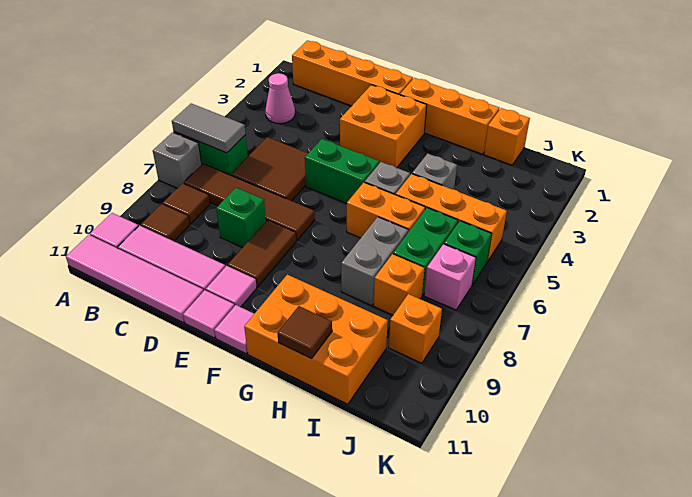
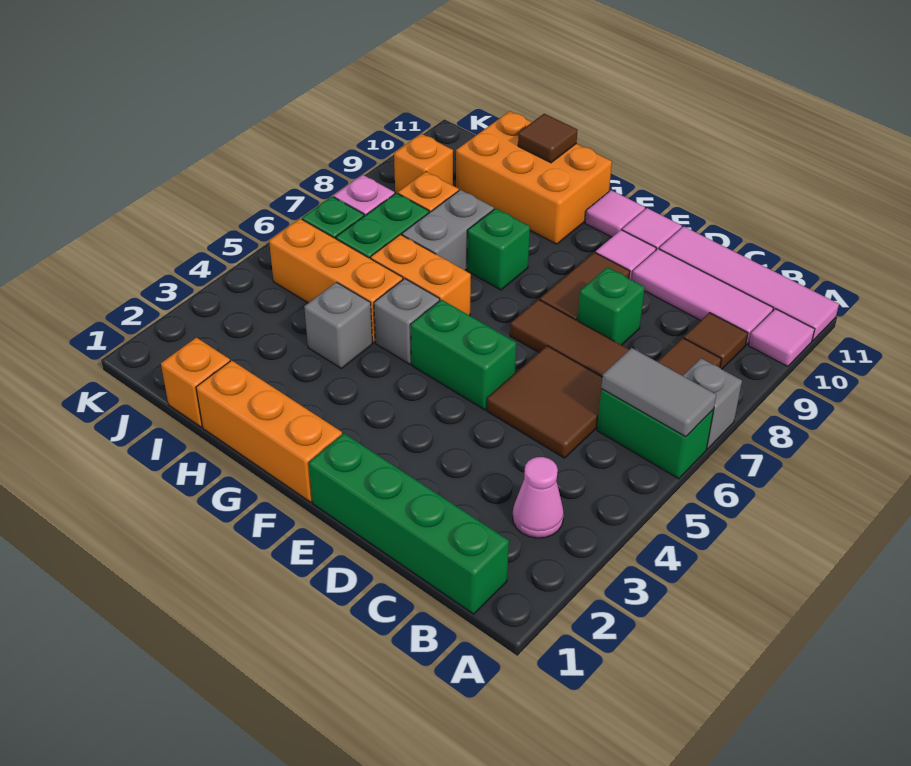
orange brick B1:E1 level 1 -> green brick B1:E1 level 1
orange brick E2:F3 level 1 -> none
none -> green brick G8 level 1

